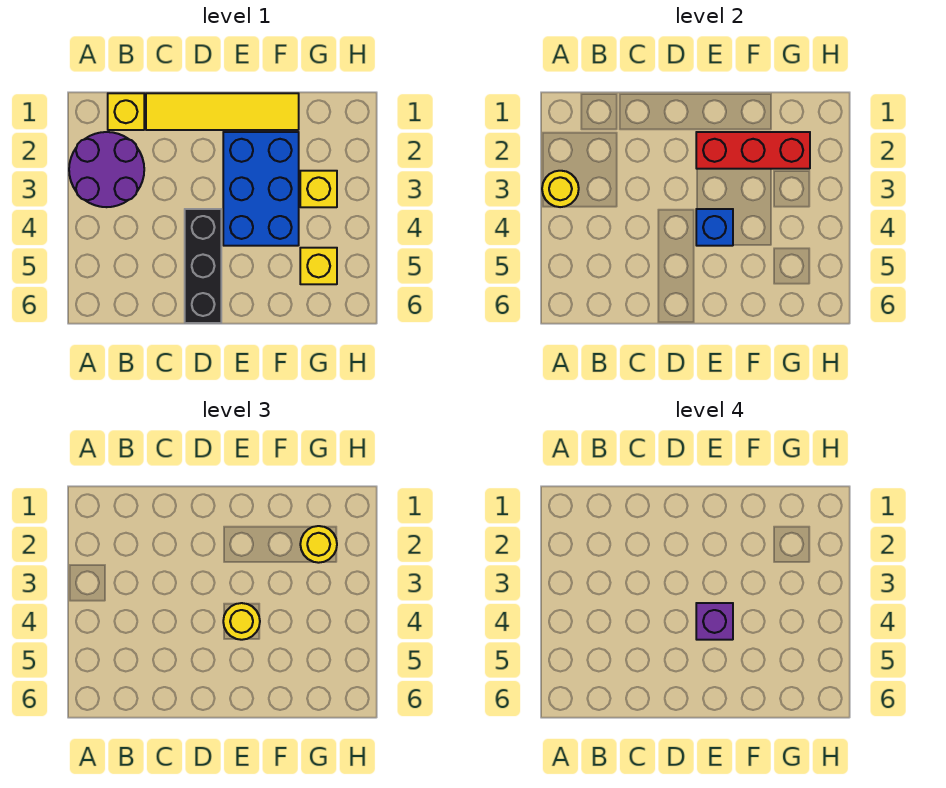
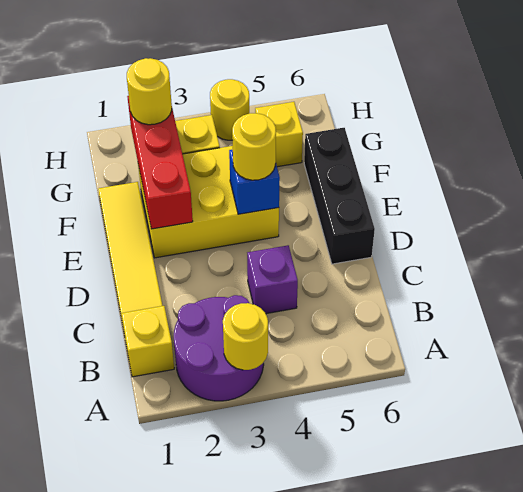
black brick D4:D6 level 1 -> black brick D6:F6 level 1
blue brick E2:F4 level 1 -> yellow brick E2:F4 level 1
purple brick E4 level 4 -> purple brick C4 level 1
none -> yellow round brick H4 level 1

